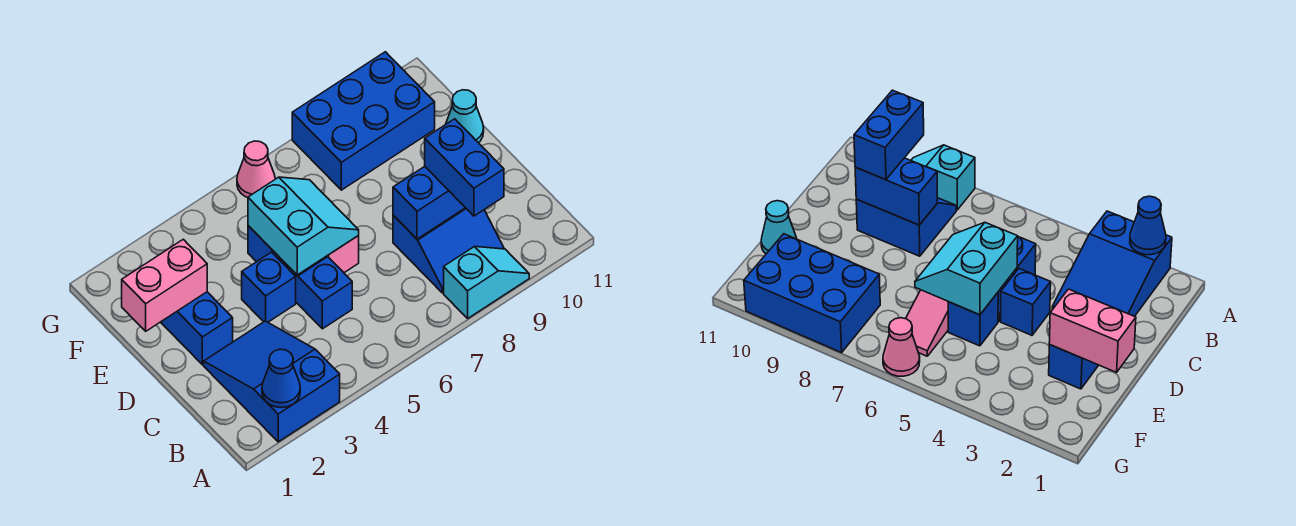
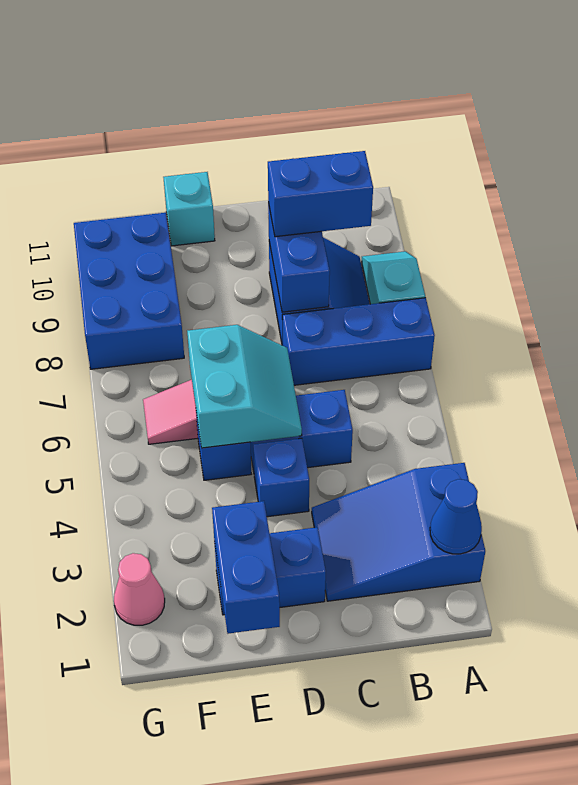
none -> blue brick A7:C7 level 1
cyan slope D5:E6 level 2 top 5 -> cyan slope D5:E6 level 2 top E
pink brick E1:E2 level 2 -> blue brick E1:E2 level 2
cyan cone E11 level 1 -> cyan brick E11 level 1
pink cone G6 level 1 -> pink cone G2 level 1

